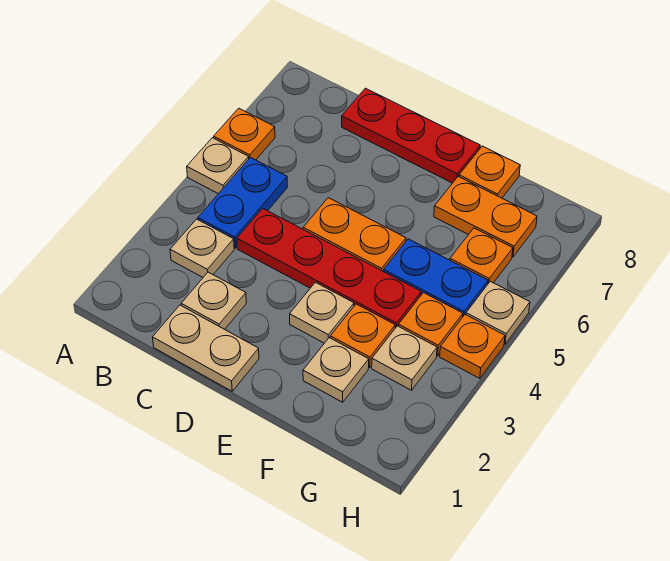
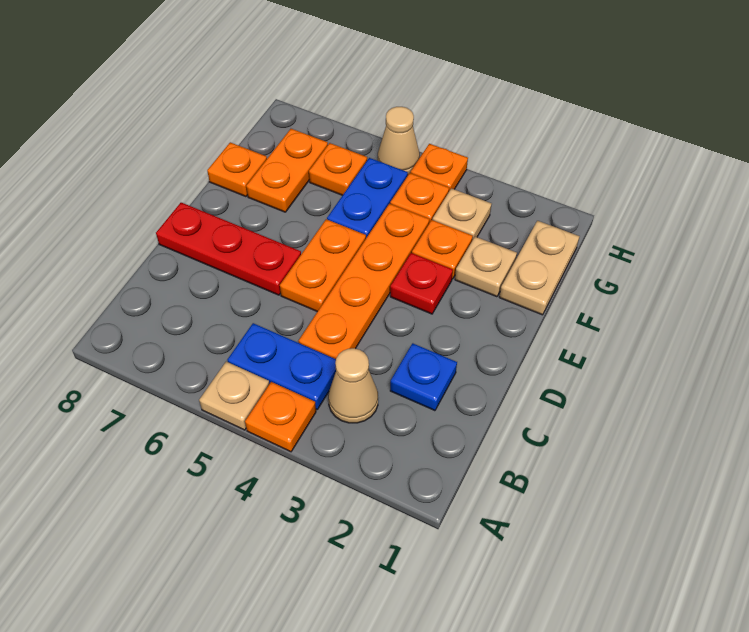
orange plate A6 level 1 -> orange plate A4 level 1
tan plate B3 level 1 -> tan cone B3 level 1
tan plate C1:D1 level 1 -> tan plate F1:G1 level 1
tan plate C2 level 1 -> blue plate C2 level 1
red plate C4:F4 level 1 -> orange plate C4:F4 level 1
red plate C8:E8 level 1 -> red plate D6:D8 level 1
tan plate E3 level 1 -> red plate E3 level 1
tan plate H5 level 1 -> tan cone H5 level 1

